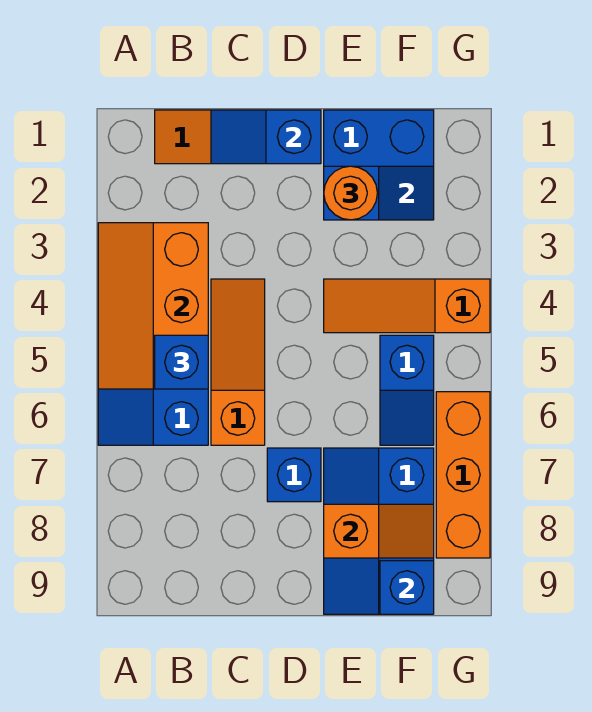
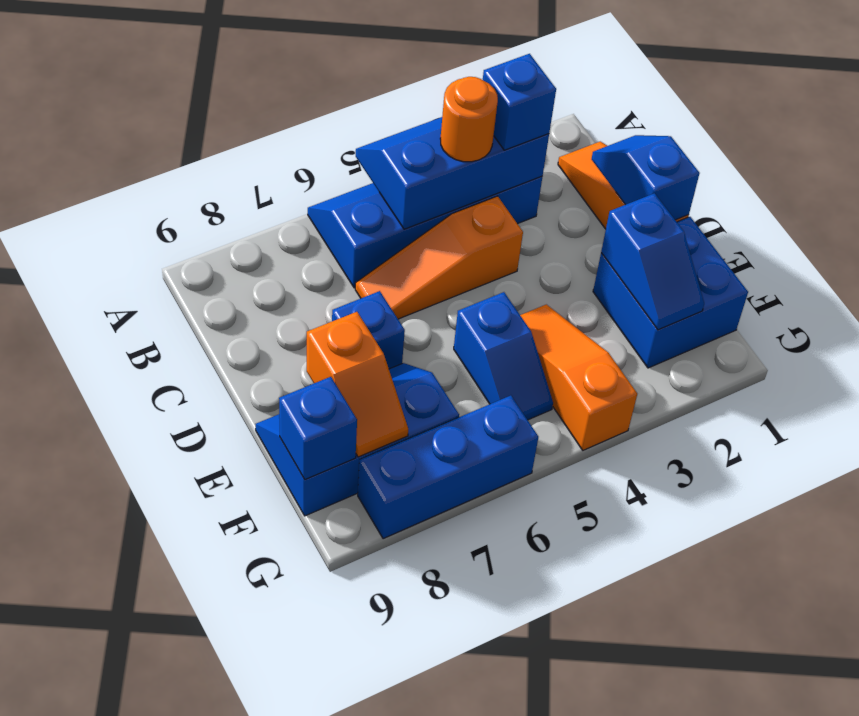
orange slope A3:B5 level 2 top B -> blue slope A3:B5 level 2 top B
blue brick B5 level 3 -> blue brick B3 level 3
orange slope C4:C6 level 1 top 6 -> orange slope C4:C6 level 1 top 4
orange round brick E2 level 3 -> orange round brick B4 level 3
blue slope F5:F6 level 1 top 5 -> blue slope E5:F5 level 1 top E
orange brick G6:G8 level 1 -> blue brick G6:G8 level 1

